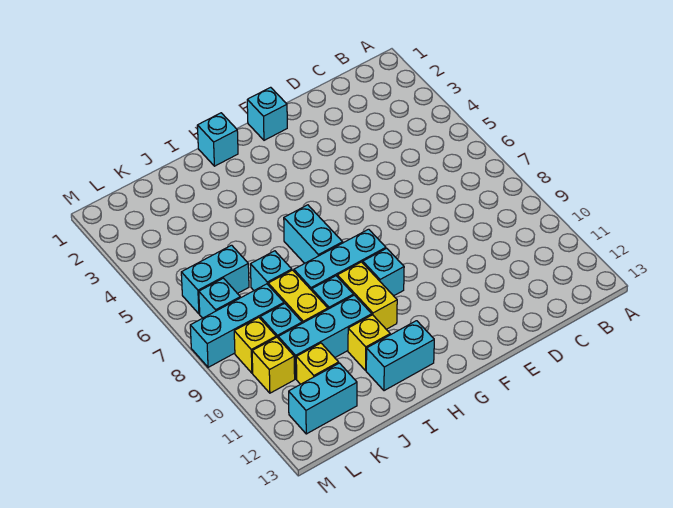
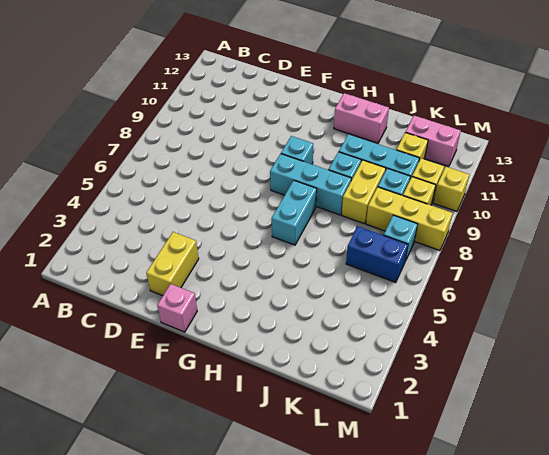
cyan brick F1 level 1 -> pink brick F1 level 1
cyan brick H1 level 1 -> none
yellow brick H9:H10 level 1 -> yellow brick E2:E3 level 1
cyan brick H12:I12 level 1 -> pink brick H12:I12 level 1
yellow brick I11 level 1 -> yellow brick M10 level 1
cyan brick J7 level 1 -> none
cyan brick K6:L6 level 1 -> blue brick K6:L6 level 1
cyan brick K8:M8 level 1 -> yellow brick K8:M8 level 1
cyan brick K12:L12 level 1 -> pink brick K12:L12 level 1

